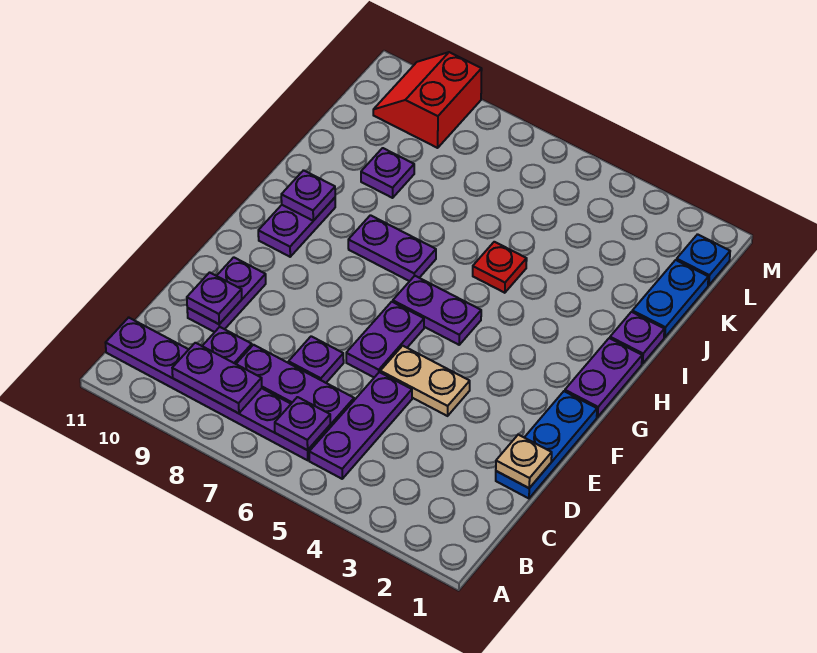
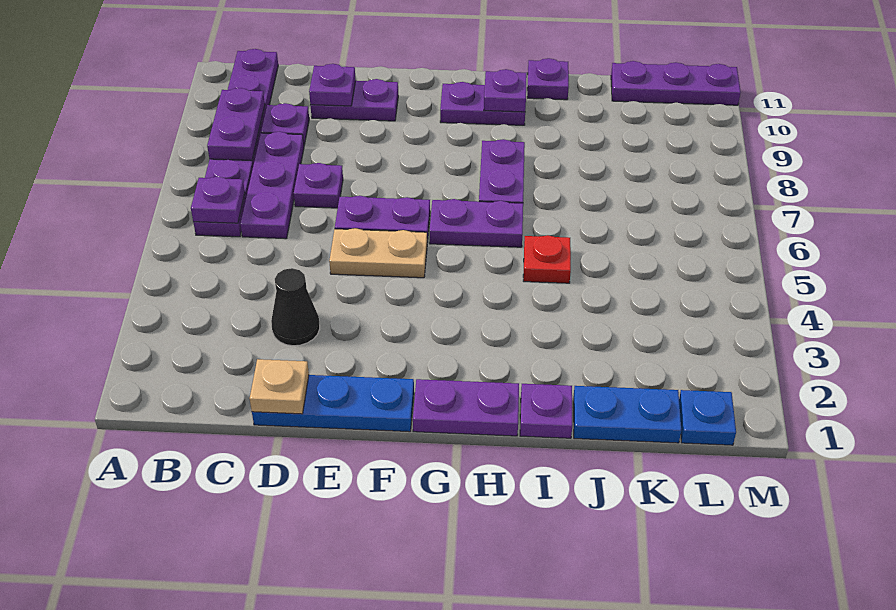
purple plate B5:D5 level 1 -> purple plate K11:M11 level 1
none -> black cone D3 level 1
tan plate E4:E5 level 1 -> tan plate E5:F5 level 1
purple plate G5:G6 level 1 -> purple plate G6:H6 level 1
purple plate J9 level 1 -> purple plate I11 level 1
red slope L9:M10 level 1 top 9 -> none

